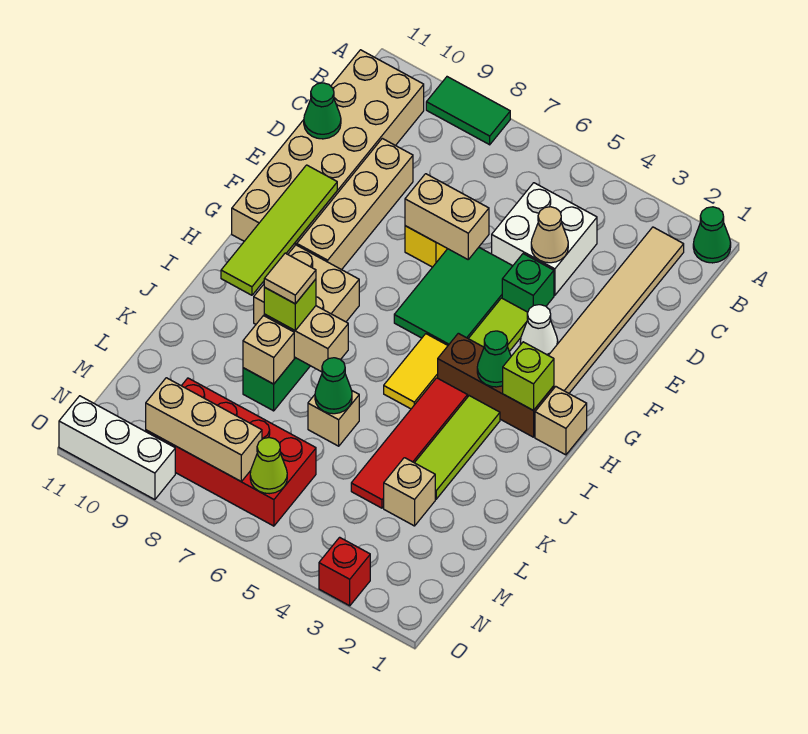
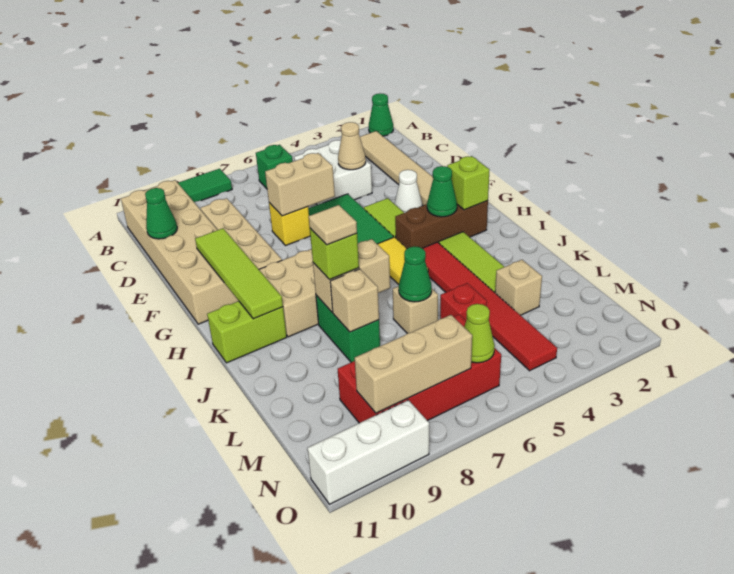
green brick E4 level 1 -> green brick B6 level 1
tan brick H1 level 1 -> none
red tile I4:L4 level 1 -> red tile I4:N4 level 1
none -> lime brick I10:I11 level 1
red brick O3 level 1 -> red brick L5 level 1

